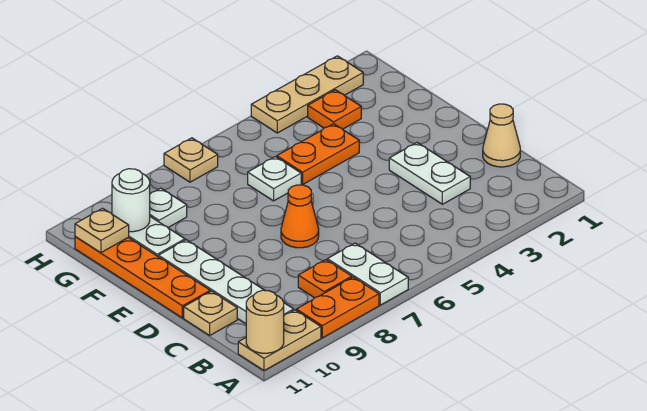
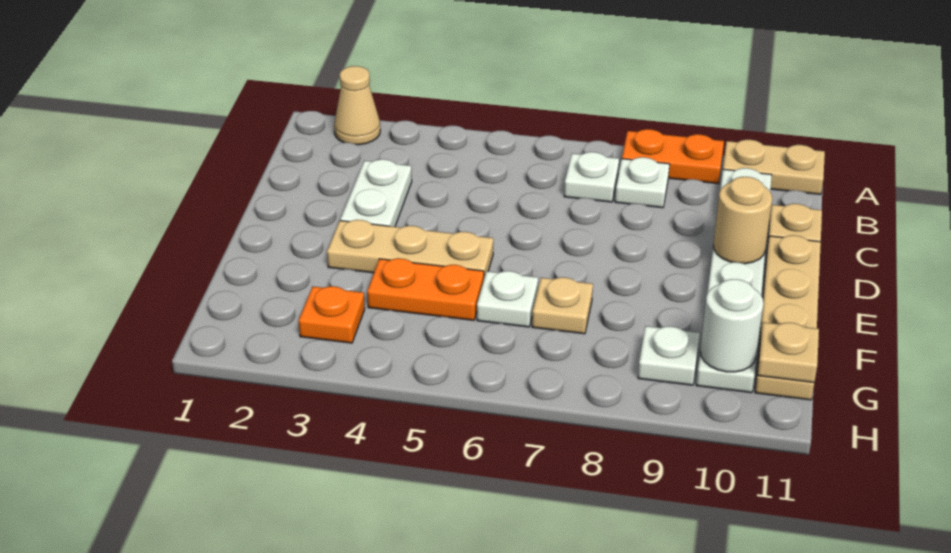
white plate A7:B7 level 1 -> white plate B7 level 1
tan round brick A11 level 2 -> tan round brick D10 level 2
orange plate B8 level 1 -> white plate B8 level 1
tan cone C1 level 1 -> tan cone A2 level 1
orange cone D7 level 1 -> none
orange plate D11:G11 level 1 -> tan plate D11:G11 level 1
tan plate H2:H4 level 1 -> tan plate E3:E5 level 1
tan plate H7 level 1 -> tan plate F7 level 1

